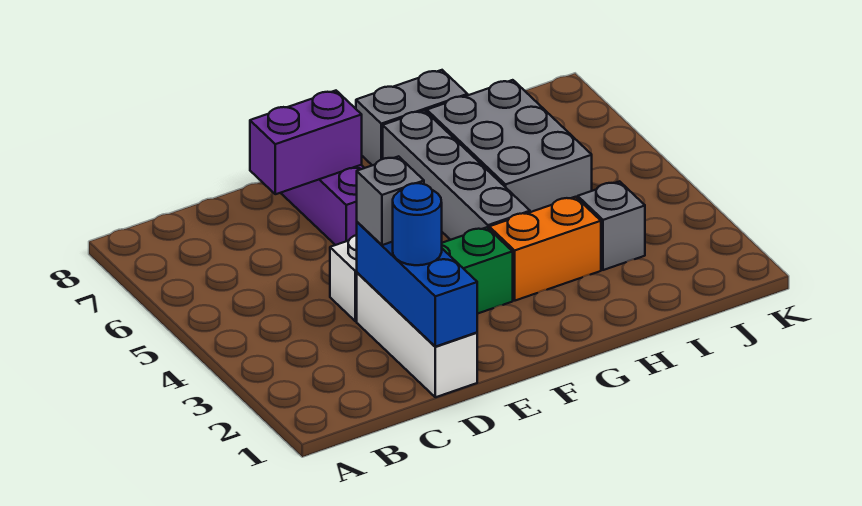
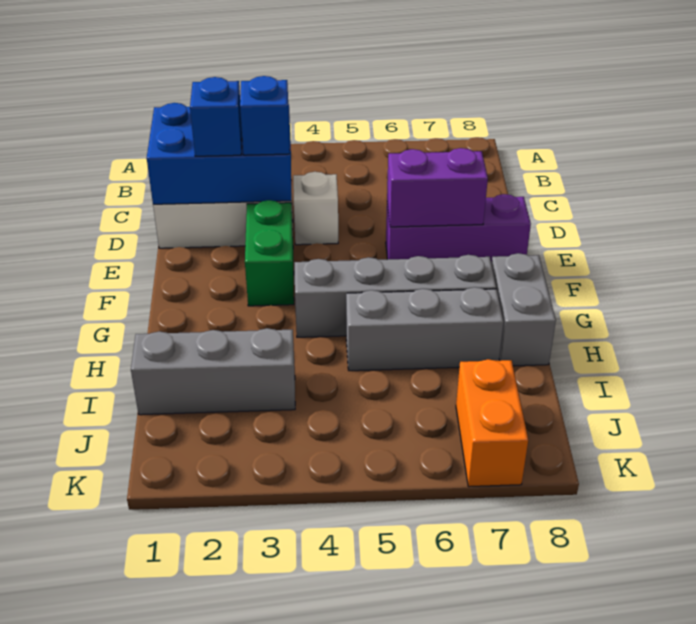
blue brick D1:D3 level 2 -> blue brick C1:D3 level 2
blue round brick D2 level 3 -> blue brick D2 level 3
grey brick D3 level 3 -> blue brick D3 level 3
purple brick D7:E7 level 2 -> purple brick E6:E7 level 2
orange brick G3:H3 level 1 -> orange brick J7:K7 level 1
grey brick H5:I7 level 1 -> grey brick H5:H7 level 1
grey brick I3 level 1 -> grey brick I1:I3 level 1

